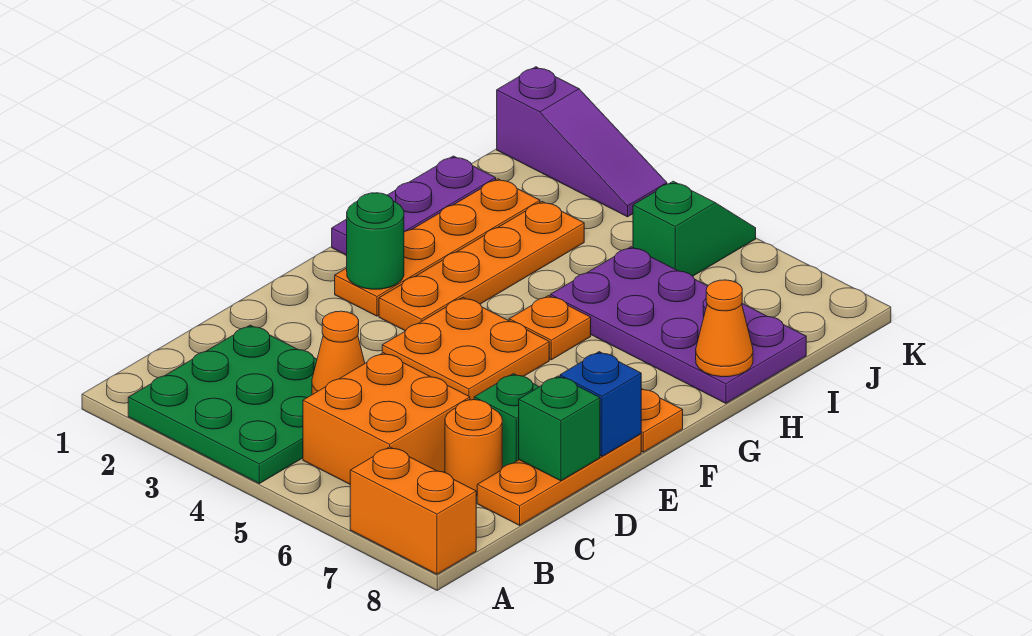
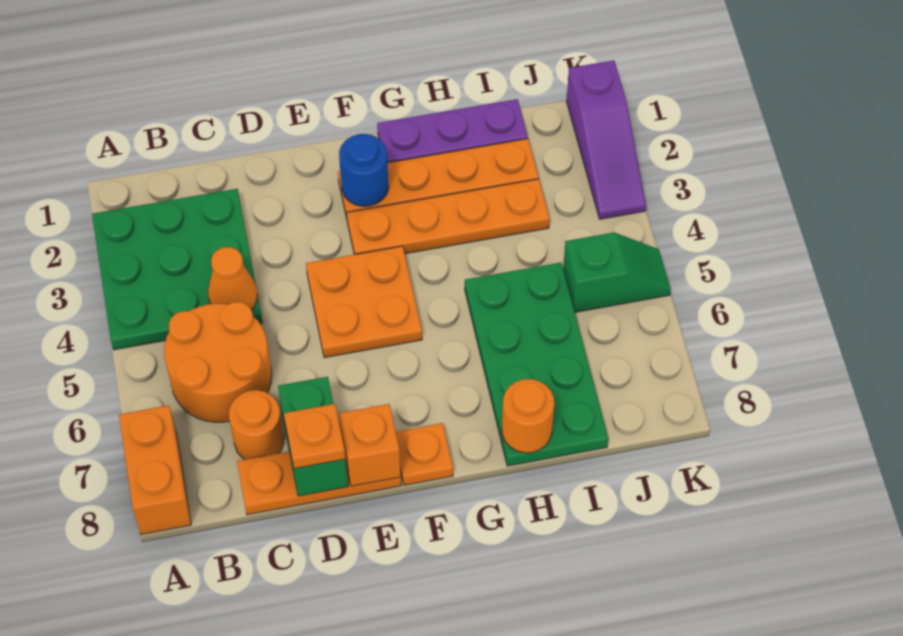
orange brick B5:C6 level 1 -> orange round brick B5:C6 level 1
blue brick E8 level 2 -> orange brick E8 level 2
green round brick F2 level 2 -> blue round brick F2 level 2
orange plate G5 level 1 -> orange plate D8 level 3
purple plate H5:I8 level 1 -> green plate H5:I8 level 1
orange cone H8 level 2 -> orange round brick H8 level 2

